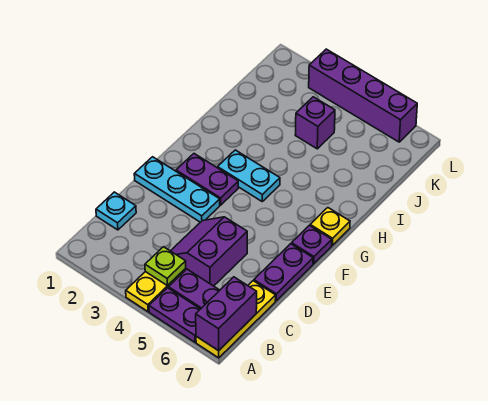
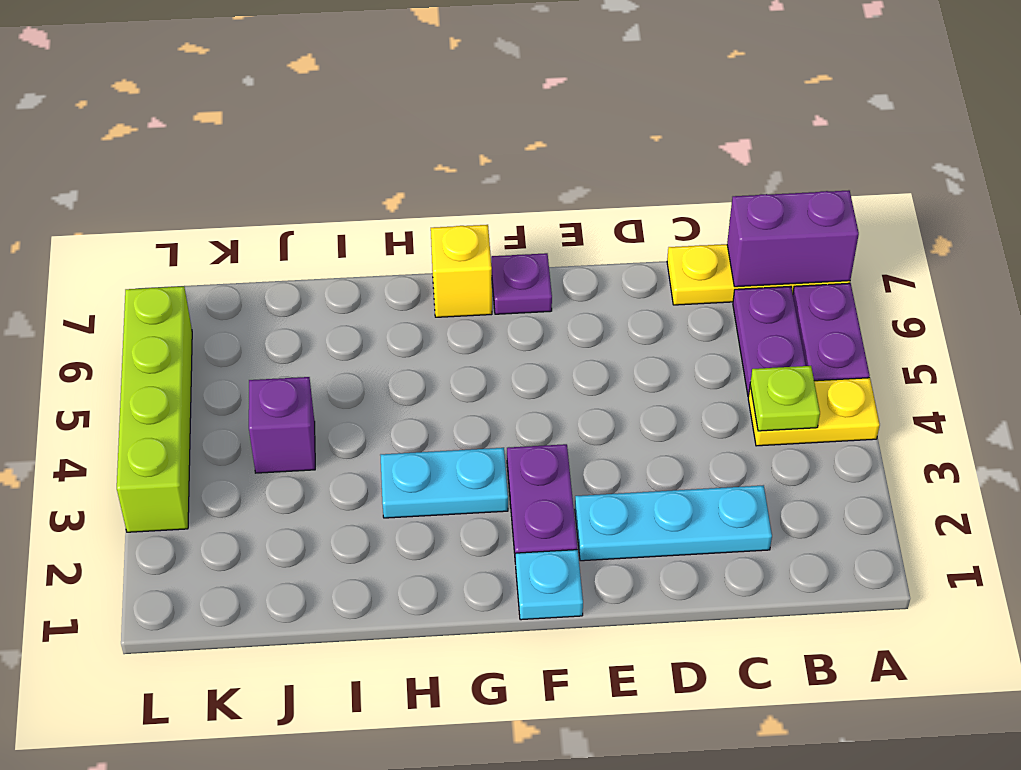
cyan plate C1 level 1 -> cyan plate F1 level 1
purple slope C4:D5 level 1 top 5 -> none
purple plate D7:E7 level 1 -> none
cyan plate E1:E3 level 1 -> cyan plate C2:E2 level 1
cyan plate G3:G4 level 1 -> cyan plate G3:H3 level 1
yellow plate G7 level 1 -> yellow brick G7 level 1
purple brick L3:L6 level 1 -> lime brick L3:L6 level 1

